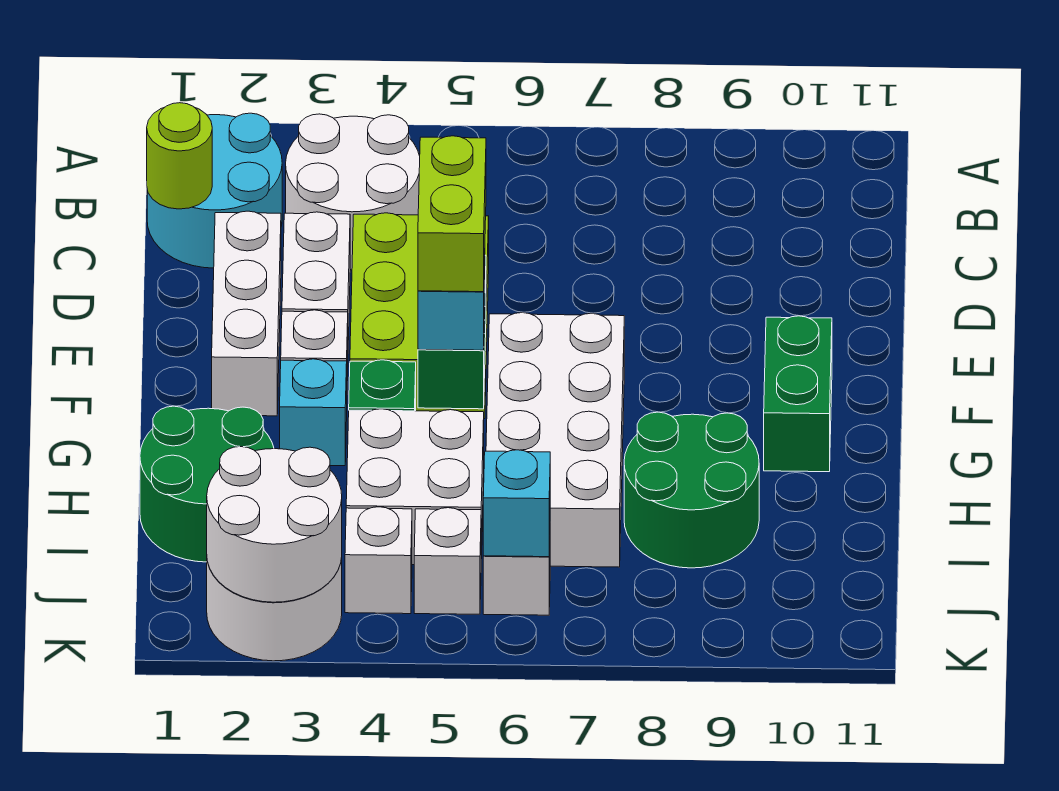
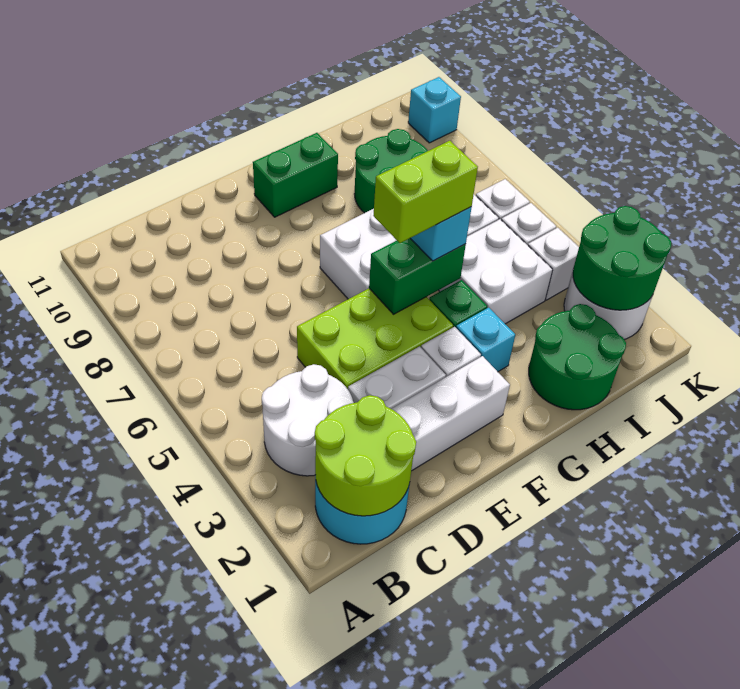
lime round brick C1 level 2 -> lime round brick B1:C2 level 2
white round brick J2:K3 level 2 -> green round brick J2:K3 level 2
cyan brick J6 level 2 -> cyan brick K10 level 1

